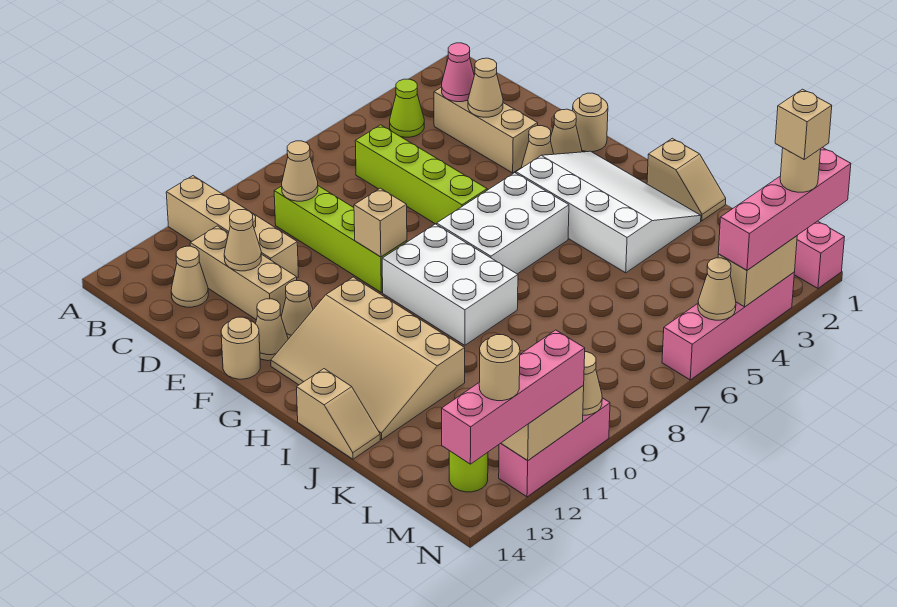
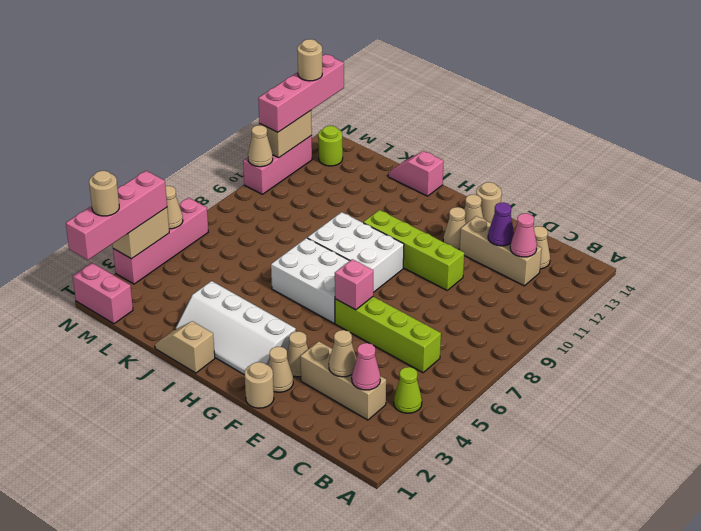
tan brick A11:D11 level 1 -> none
lime brick C9:F9 level 1 -> lime brick E10:H10 level 1
tan cone C9 level 2 -> none
none -> pink cone C12 level 2
tan cone D12 level 2 -> purple cone D12 level 2
none -> pink brick F6 level 2
tan brick F9 level 2 -> none
white slope G2:J4 level 1 top 4 -> white slope G2:J3 level 1 top 3
white brick G5:H7 level 1 -> white brick G6:I7 level 1
tan slope G11:J13 level 1 top 11 -> none
tan slope I14:J14 level 1 top I -> pink slope I14:J14 level 1 top I
tan brick N2 level 5 -> none

